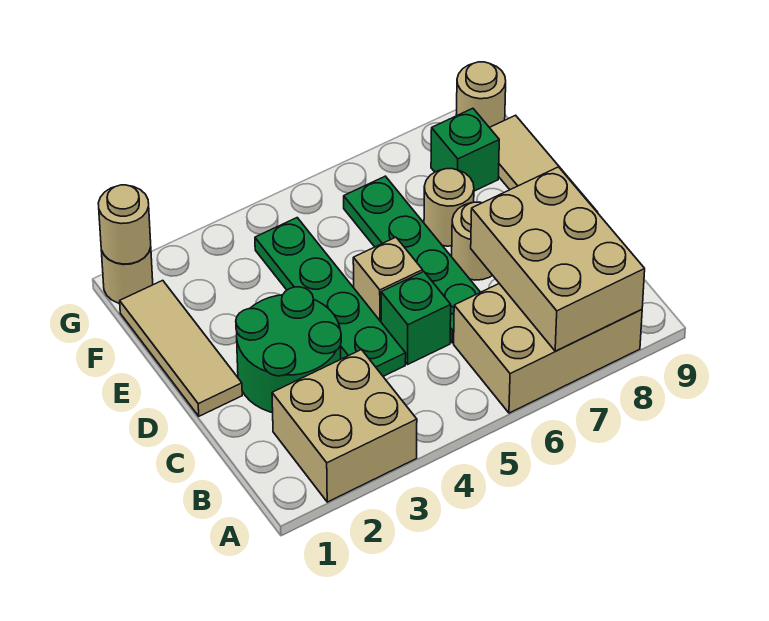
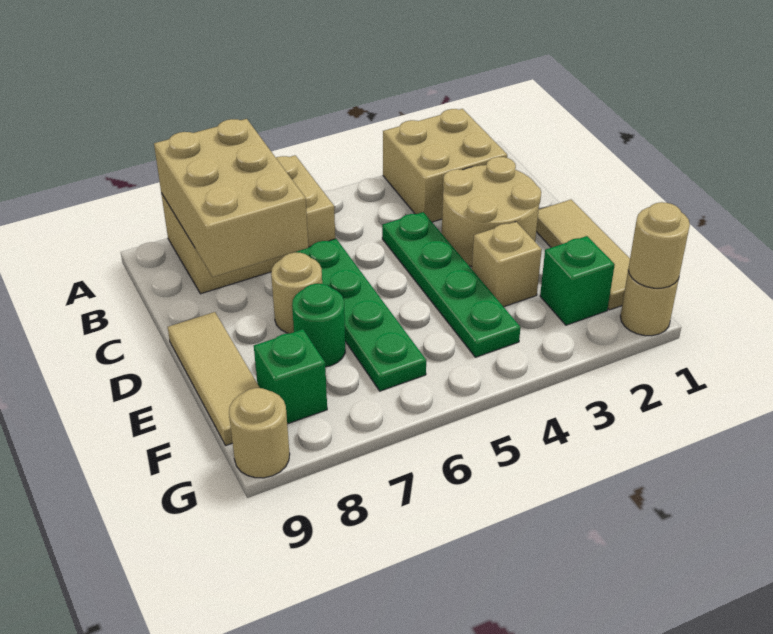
green round brick C2:D3 level 1 -> tan round brick C2:D3 level 1
green brick C5 level 1 -> green brick F2 level 1
tan brick D5 level 1 -> tan brick E3 level 1
tan round brick E7 level 1 -> green round brick E7 level 1

